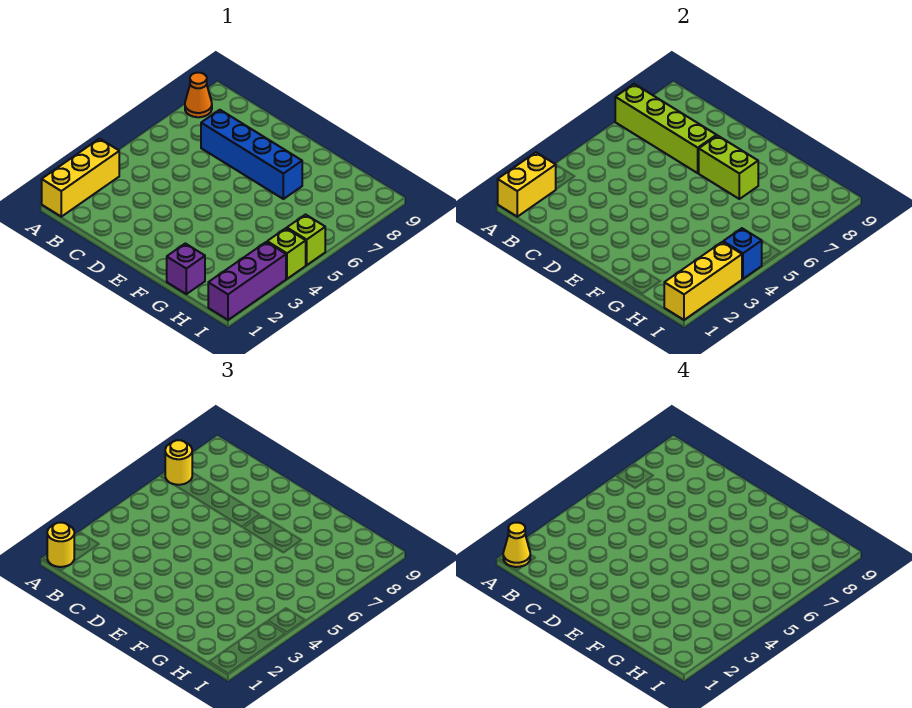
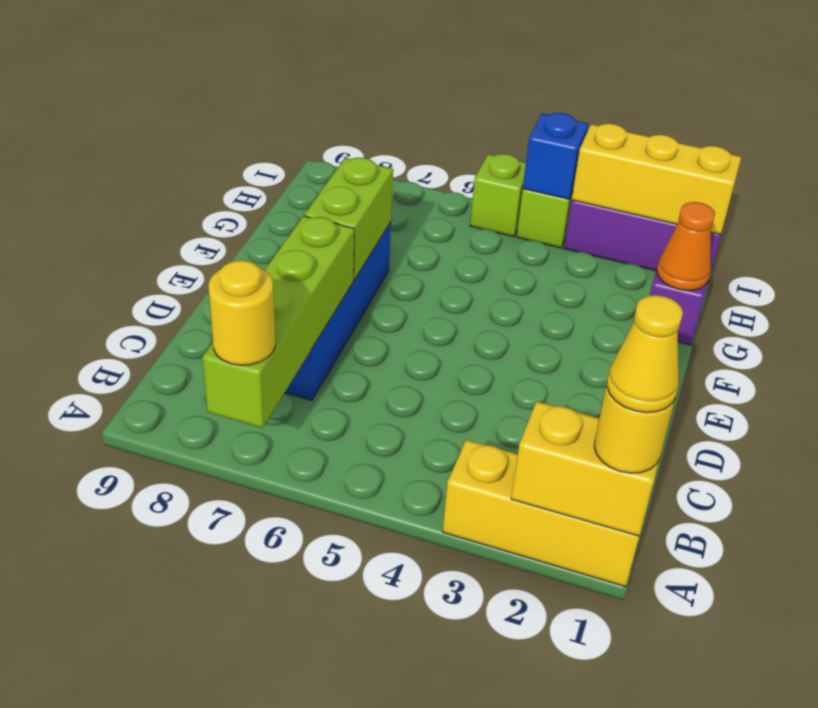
orange cone A8 level 1 -> orange cone G1 level 2

